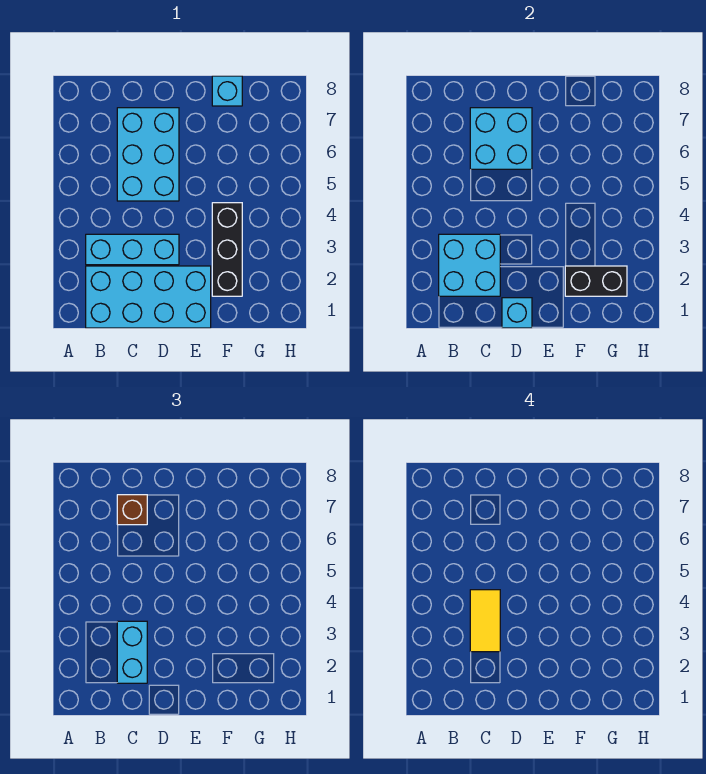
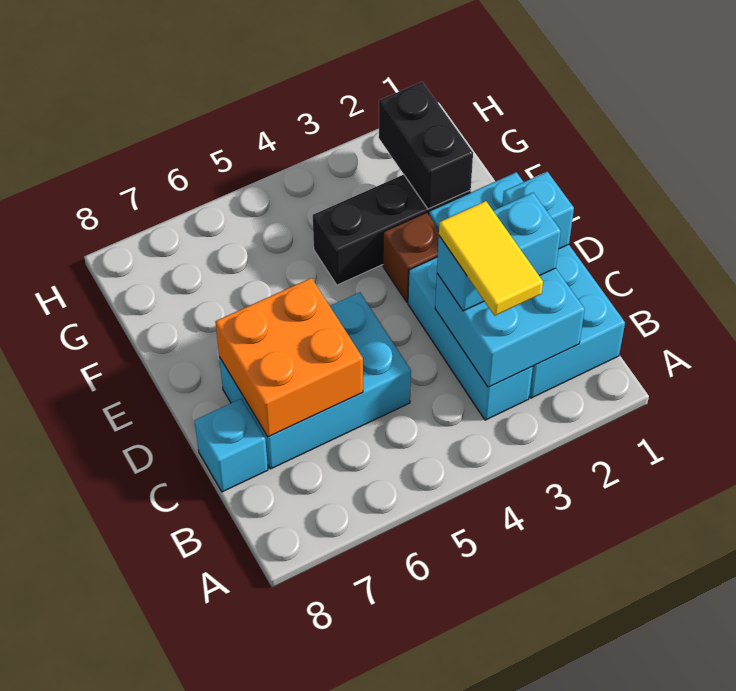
yellow tile C3:C4 level 4 -> yellow tile B3:C3 level 4
cyan brick C6:D7 level 2 -> orange brick C6:D7 level 2
brown brick C7 level 3 -> brown brick E3 level 1
cyan brick F8 level 1 -> cyan brick C8 level 1

